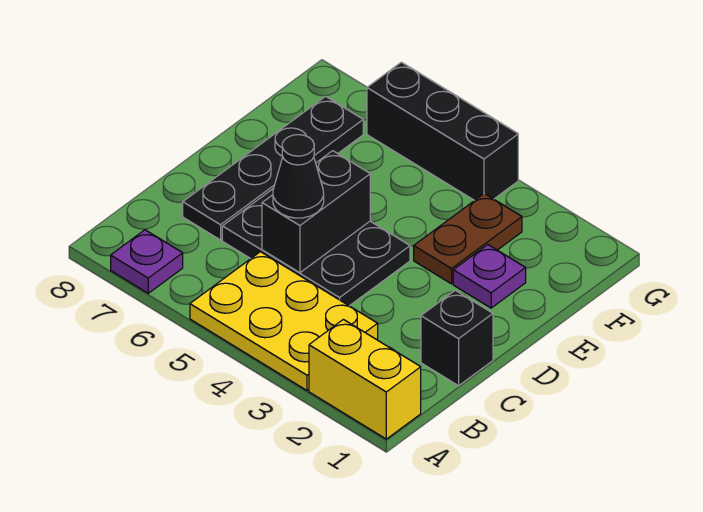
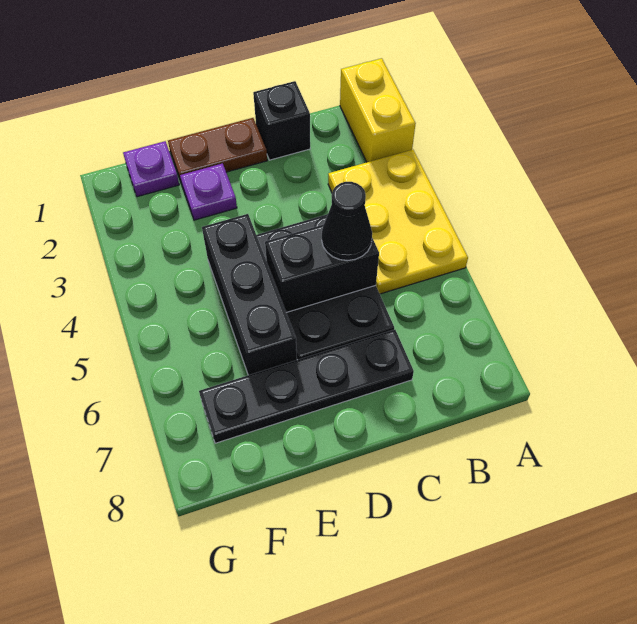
purple plate A7 level 1 -> purple plate F1 level 1
brown plate E3:F3 level 1 -> brown plate D1:E1 level 1
black brick G4:G6 level 1 -> black brick E4:E6 level 1

